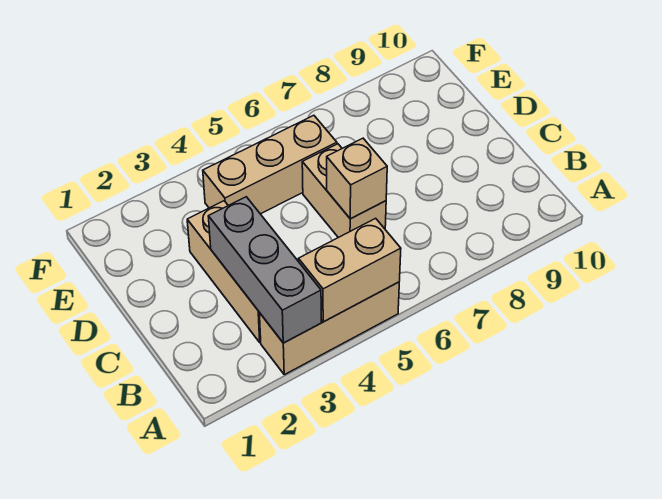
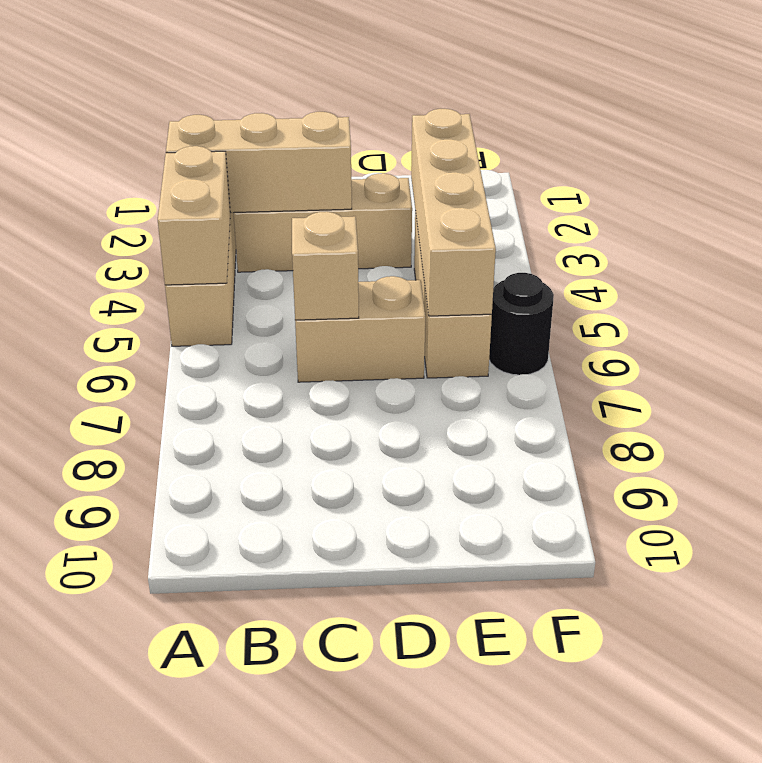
grey brick A3:C3 level 2 -> tan brick A3:C3 level 2
none -> tan brick E3:E6 level 2
none -> black round brick F6 level 1

